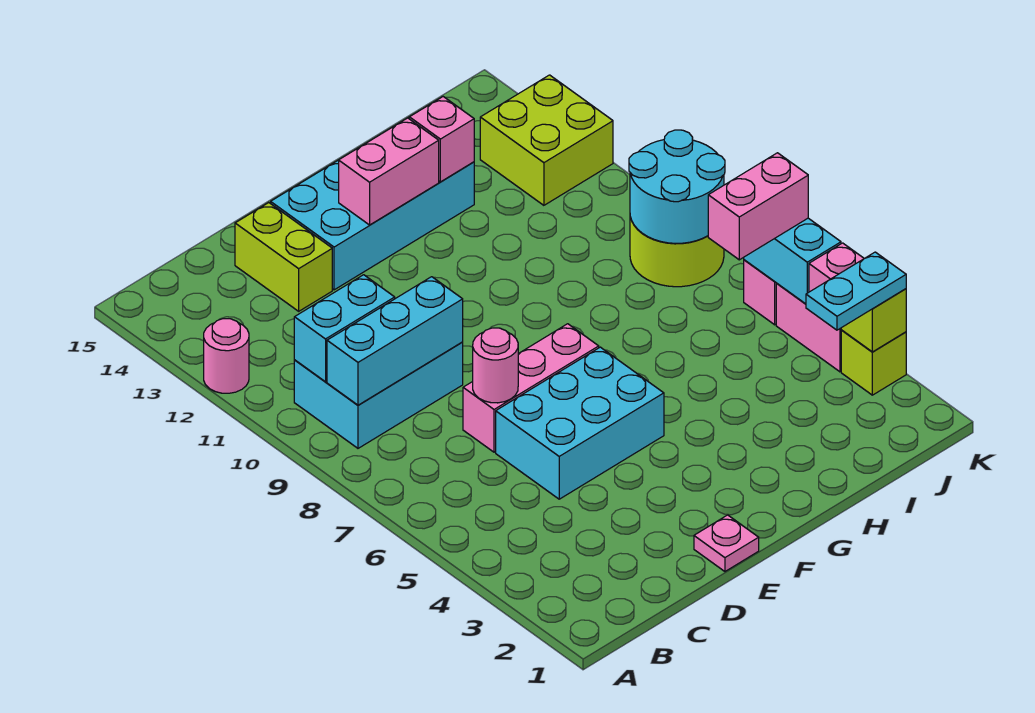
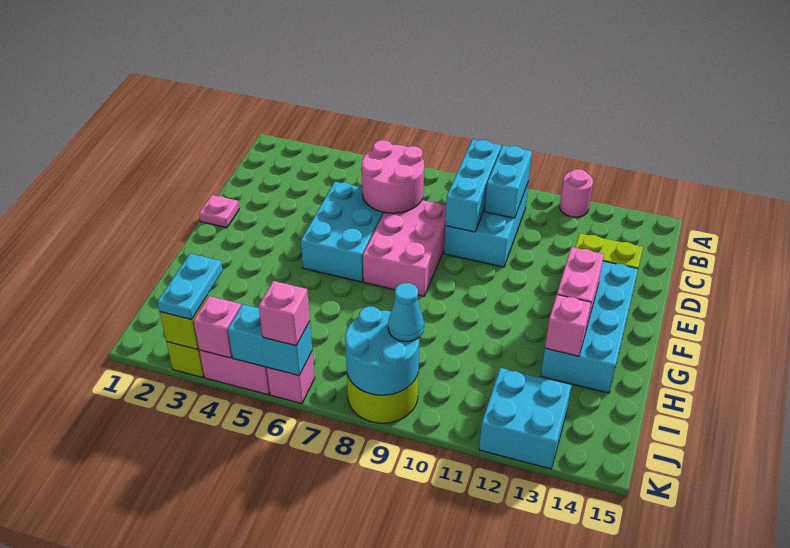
pink brick D7:F7 level 1 -> pink brick D7:F8 level 1
pink round brick D7 level 2 -> pink round brick C6:D7 level 2
pink brick J6:K6 level 3 -> pink brick K6 level 3
none -> cyan cone J9 level 3
lime brick J12:K13 level 1 -> cyan brick J12:K13 level 1

